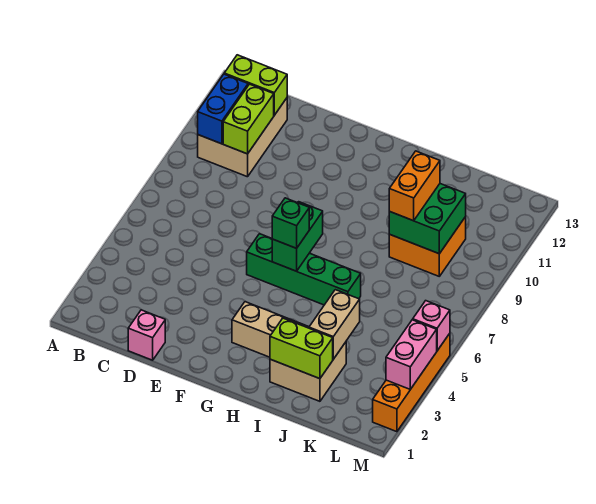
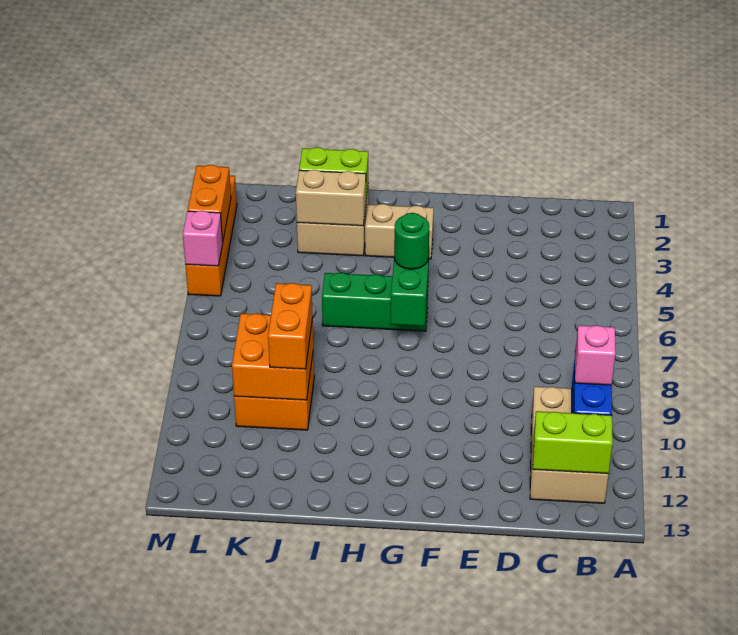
lime brick C10:C11 level 2 -> none
pink brick D1 level 1 -> pink brick B10 level 3
green brick F6:I6 level 1 -> green brick G6:I6 level 1
green brick G6 level 3 -> green round brick G6 level 3
tan brick J3:J4 level 2 -> tan brick I3:J3 level 2
green brick J9:K10 level 2 -> orange brick J9:K10 level 2
pink brick M3:M4 level 2 -> orange brick M3:M4 level 2

